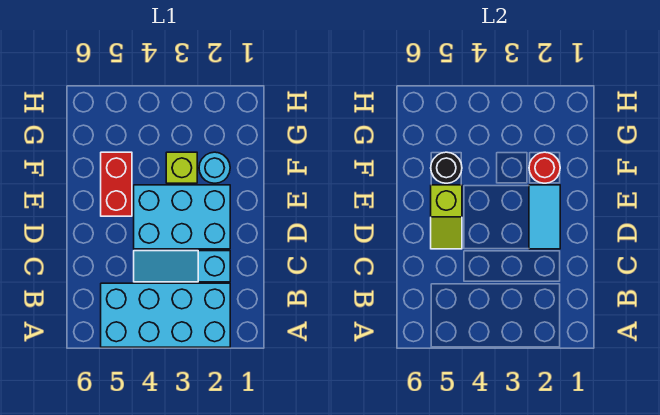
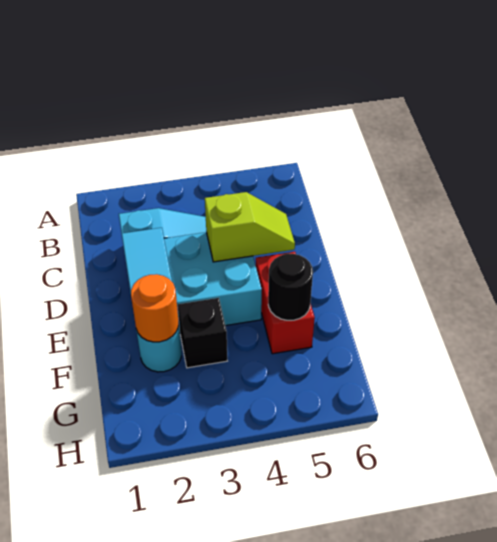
cyan brick A2:B5 level 1 -> none
lime slope D5:E5 level 2 top E -> lime slope D4:D5 level 2 top 4
red round brick F2 level 2 -> orange round brick F2 level 2
lime brick F3 level 1 -> black brick F3 level 1

